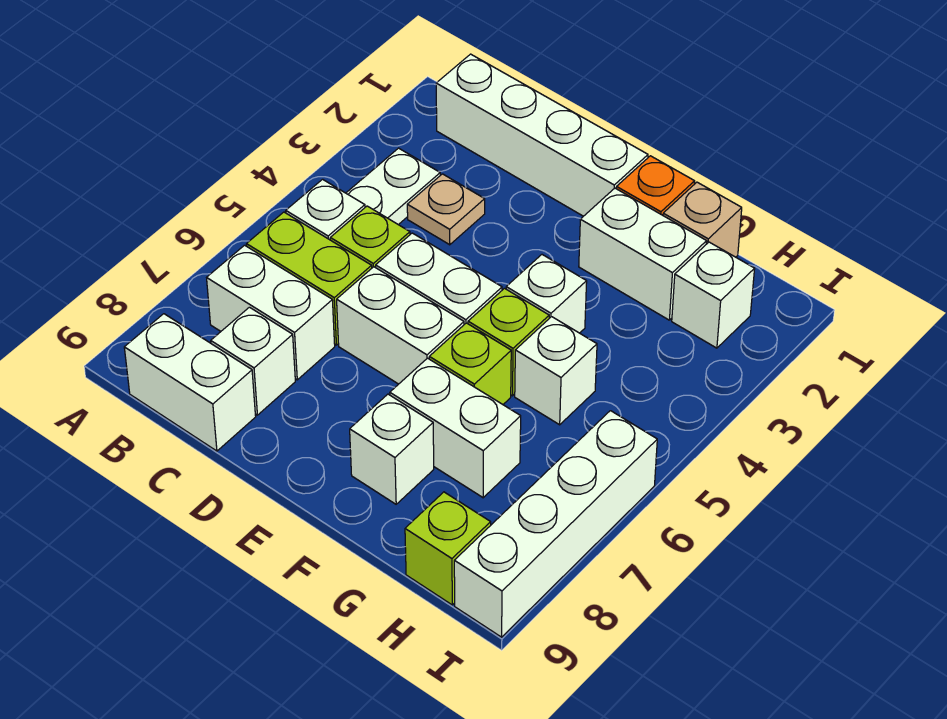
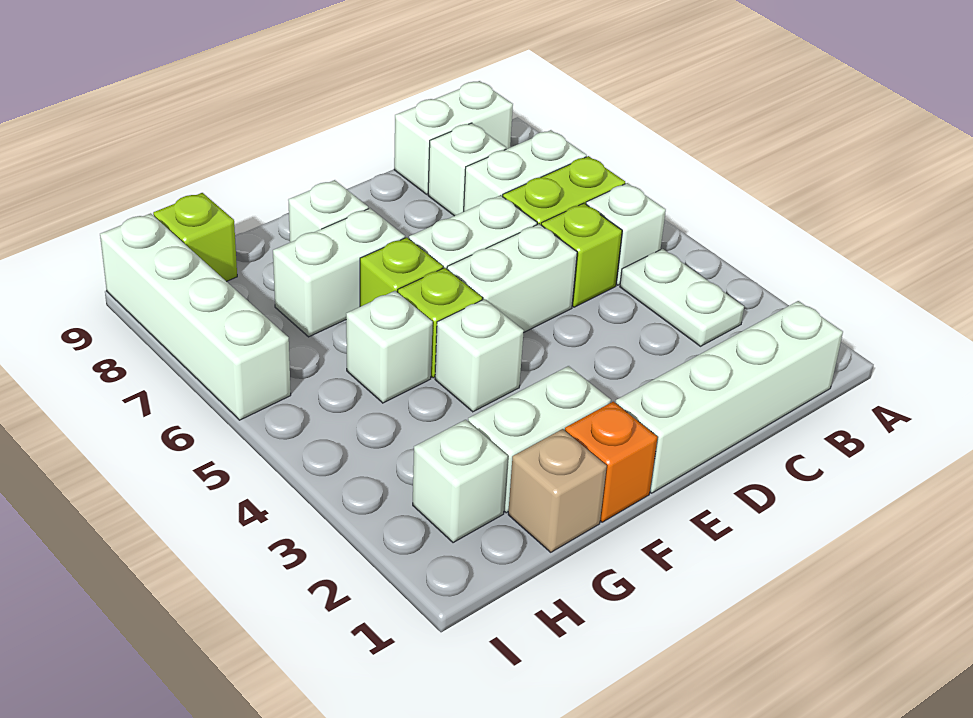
tan plate C3 level 1 -> none

